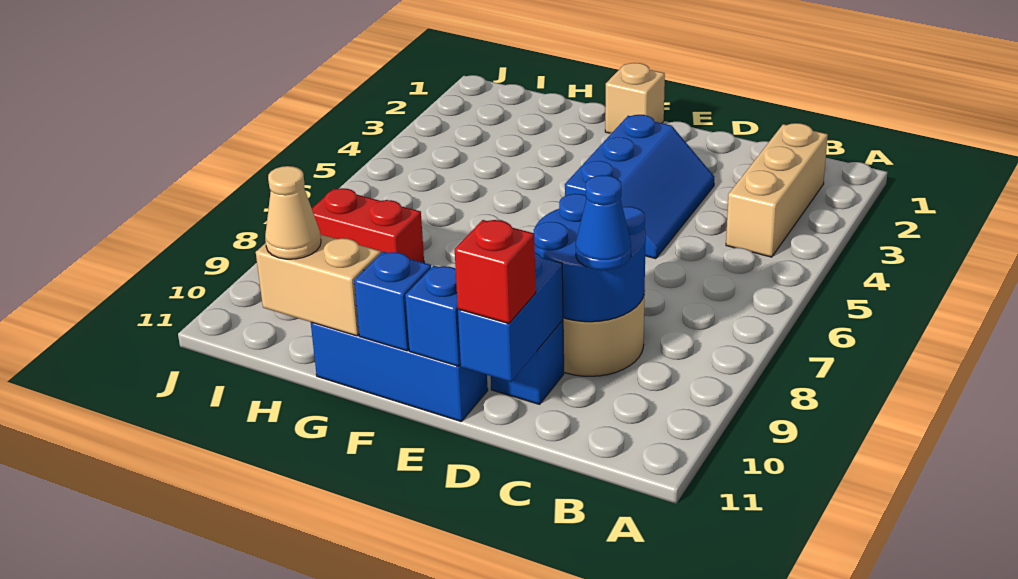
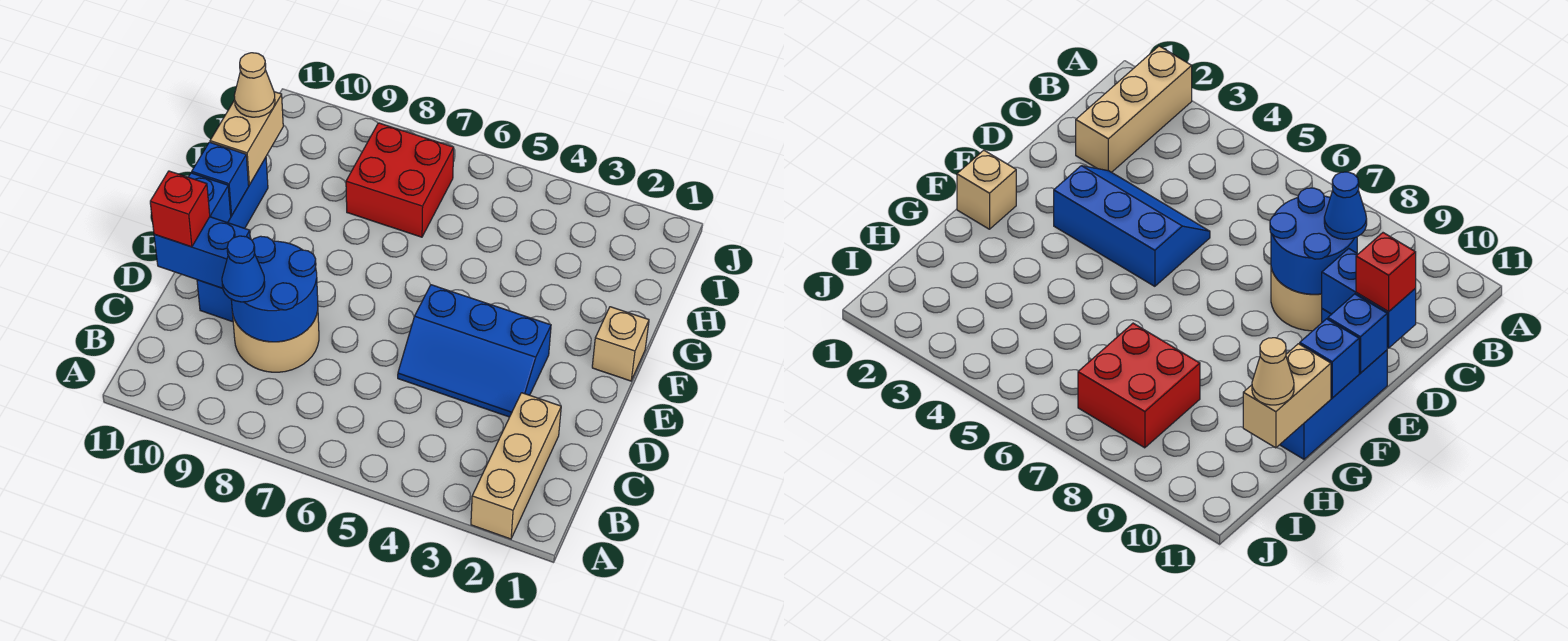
tan brick B2:B4 level 1 -> tan brick A2:C2 level 1
red brick H8:I8 level 1 -> red brick H7:I8 level 1

